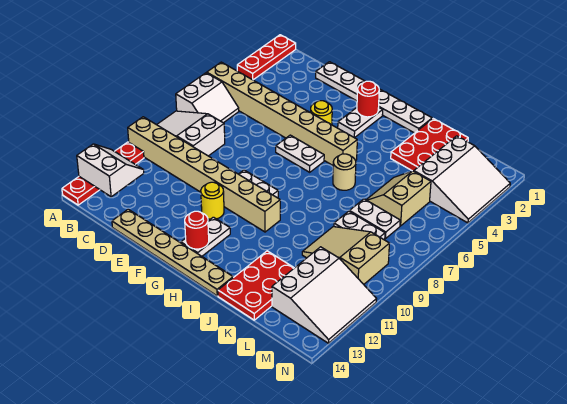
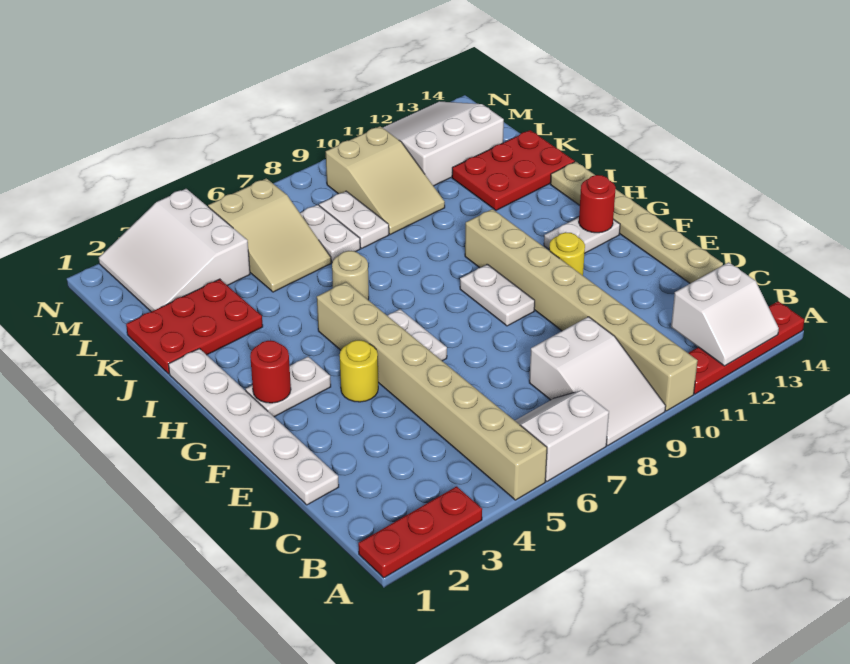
white slope A12:B13 level 2 top 13 -> white slope A12:B13 level 2 top B
tan slope K5:L6 level 1 top L -> tan slope K5:M6 level 1 top M
white slope L2:N4 level 1 top L -> white slope L2:N4 level 1 top 4

